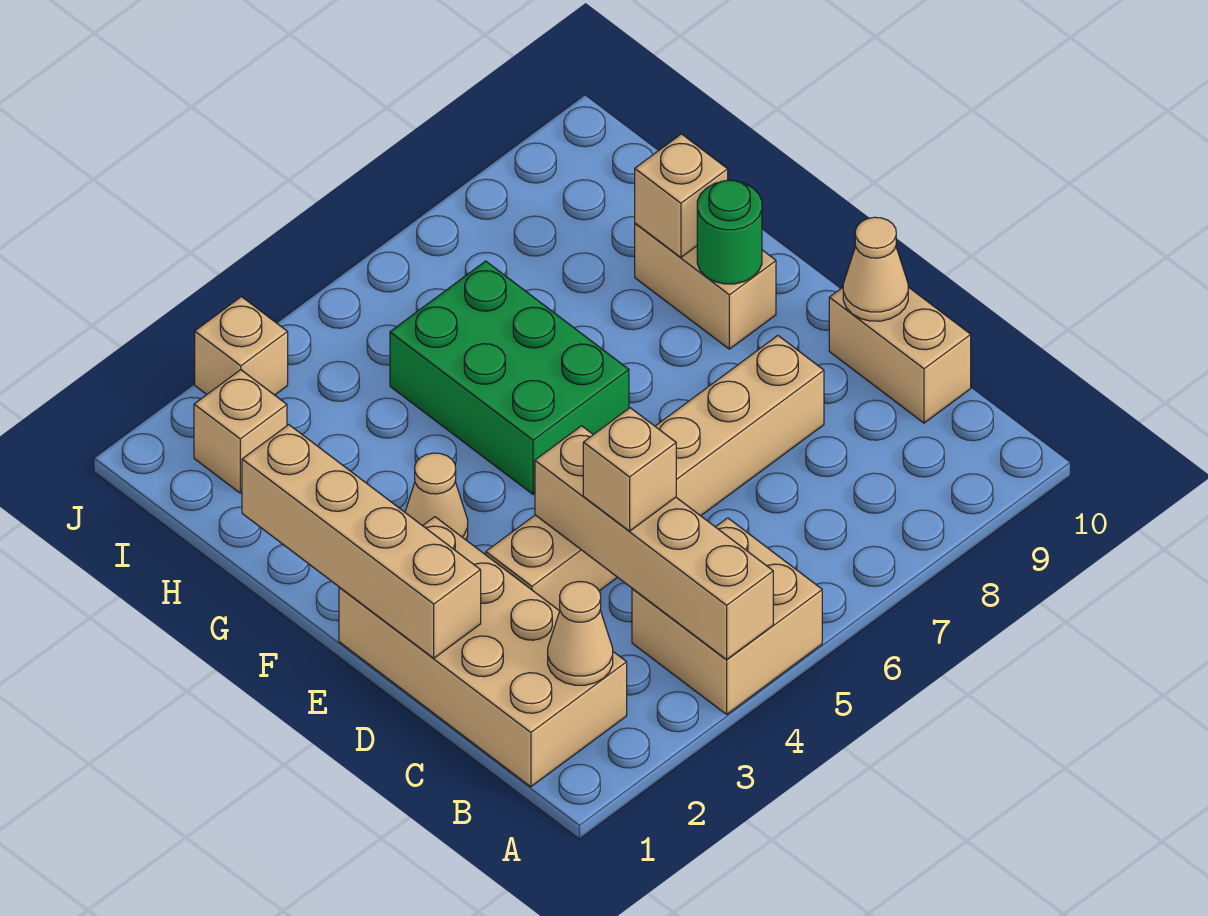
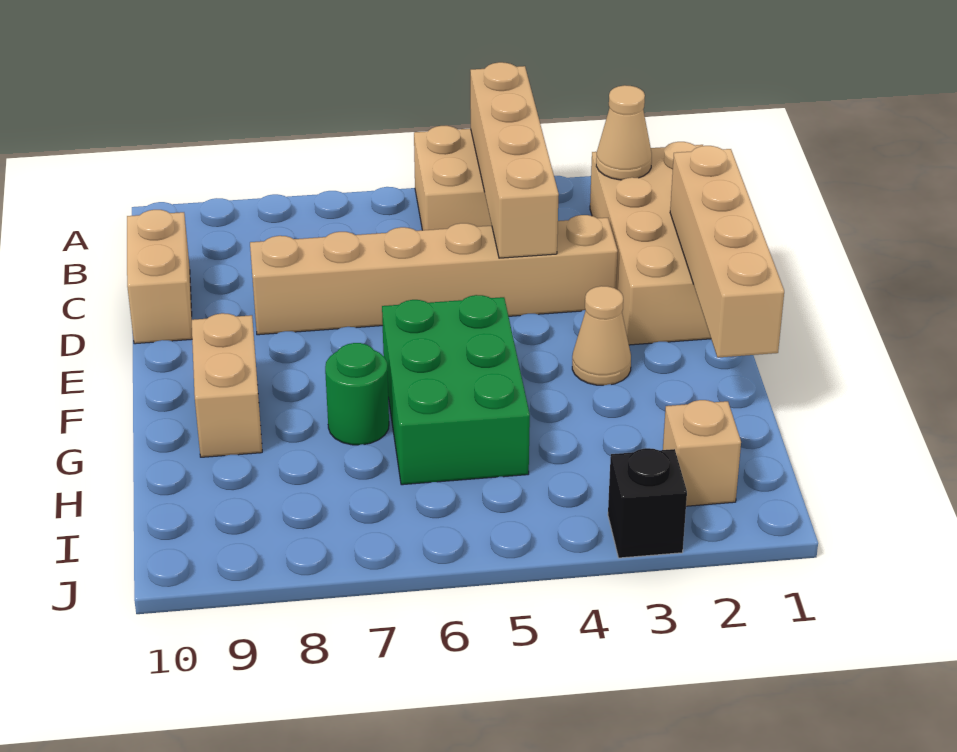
tan brick C4 level 3 -> none
tan cone D10 level 2 -> none
green round brick F9 level 2 -> green round brick G7 level 1
tan brick G9 level 2 -> none
tan brick J3 level 1 -> black brick J3 level 1

